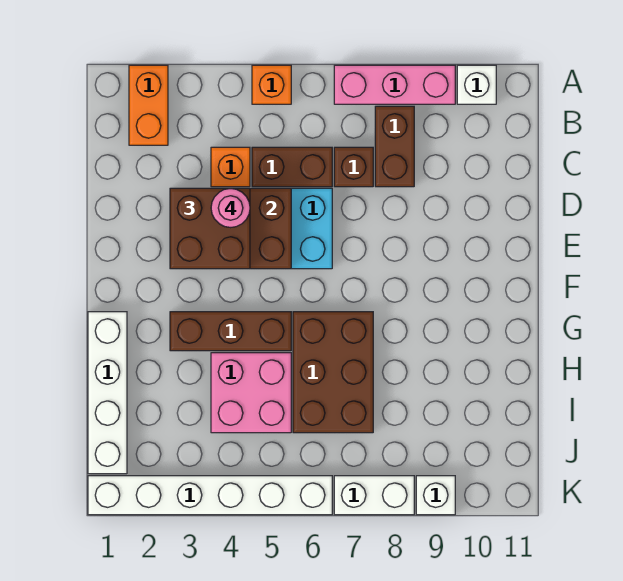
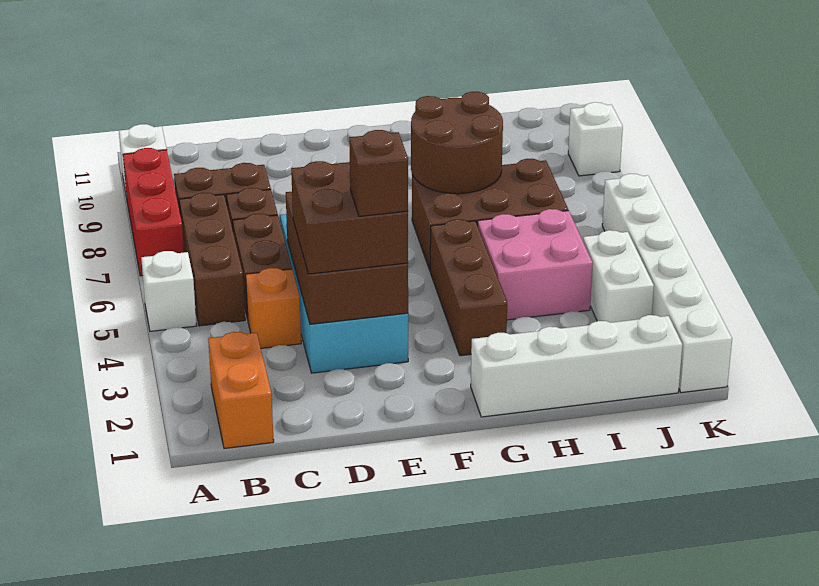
orange brick A2:B2 level 1 -> orange brick B1:B2 level 1
orange brick A5 level 1 -> white brick A5 level 1
pink brick A7:A9 level 1 -> red brick A7:A9 level 1
none -> brown brick B5:B7 level 1
pink round brick D4 level 4 -> none
none -> brown brick E3 level 4
none -> brown round brick G7:H8 level 2
white brick K7:K8 level 1 -> white brick J3:J4 level 1

